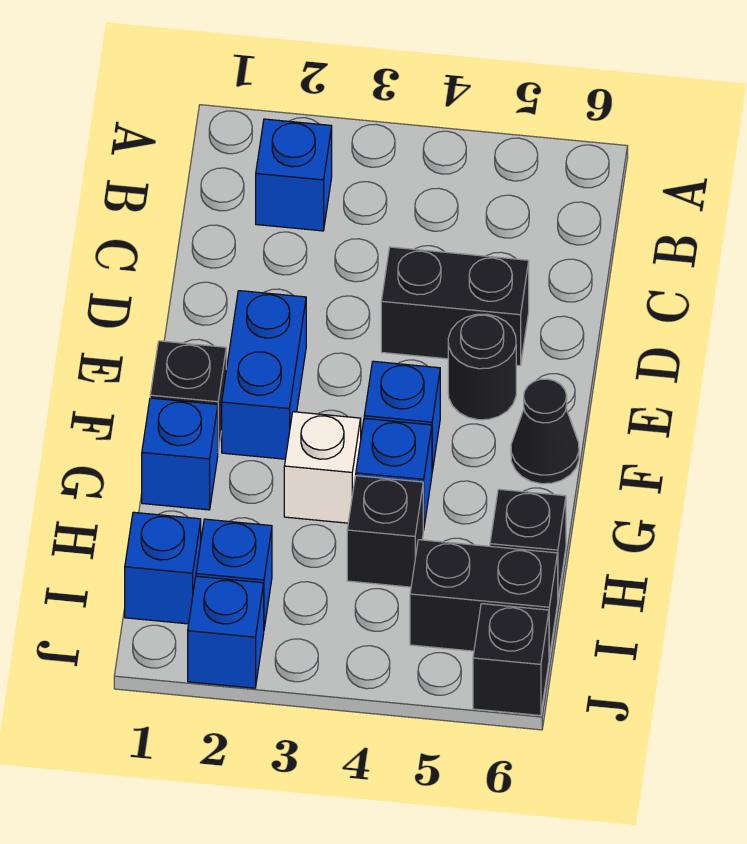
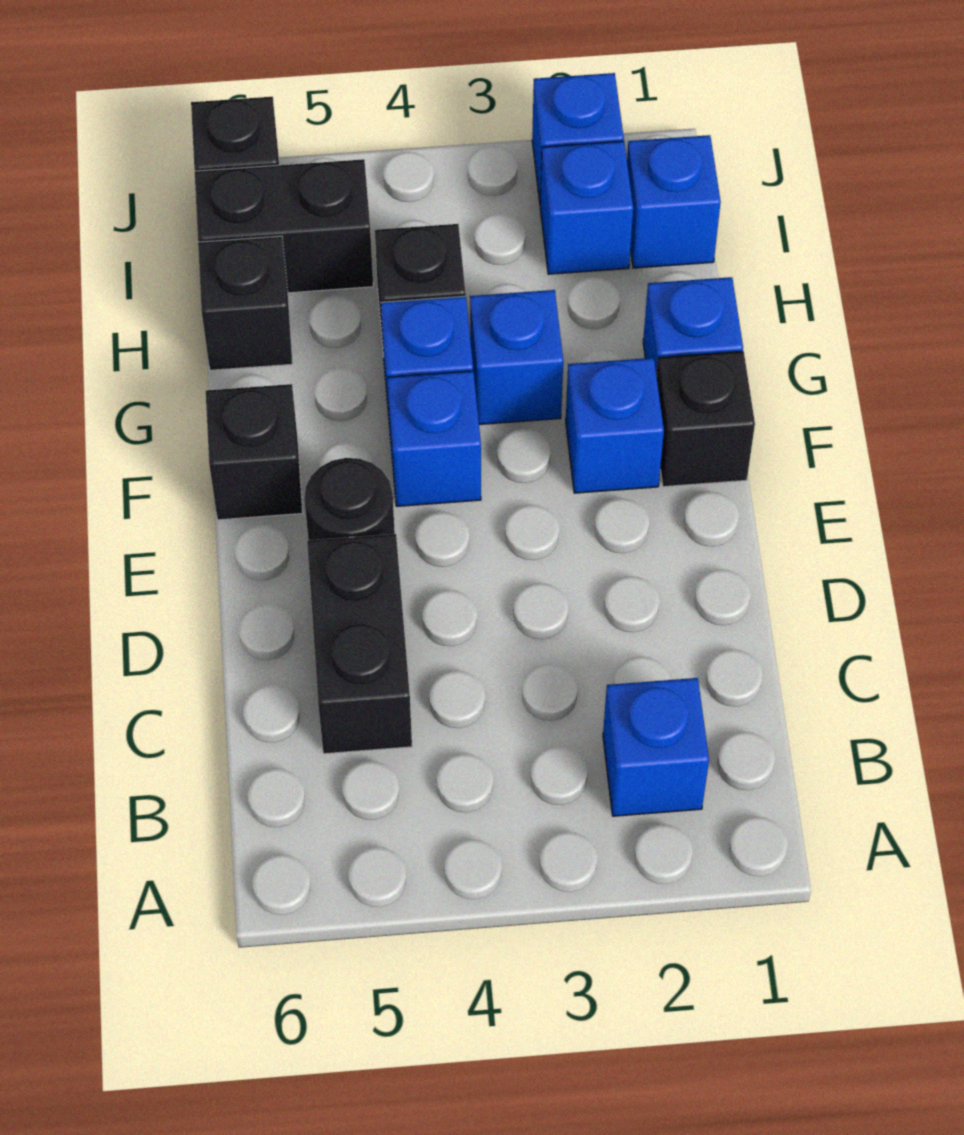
black brick D4:D5 level 1 -> black brick C5:D5 level 1
blue brick E2:F2 level 1 -> blue brick F2 level 1
black cone F6 level 1 -> black brick F6 level 1
white brick G3 level 1 -> blue brick G3 level 1

